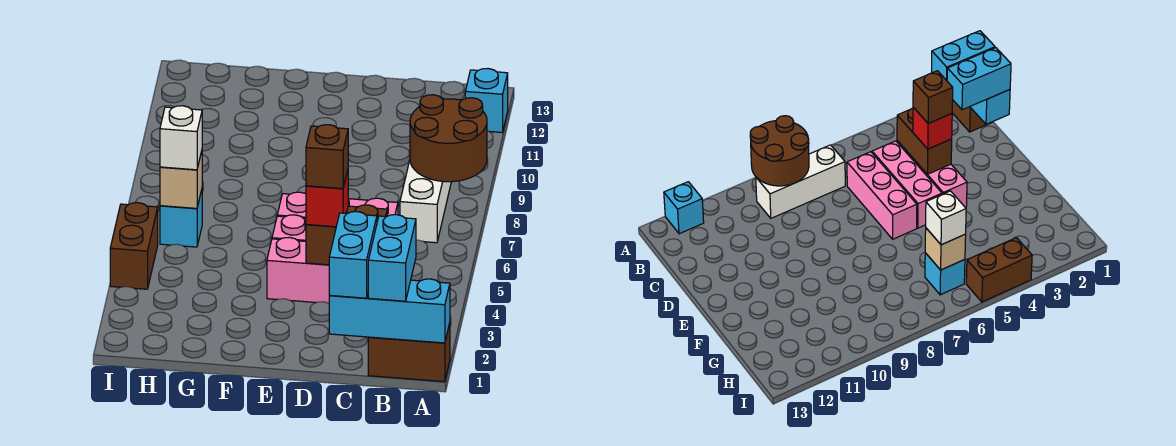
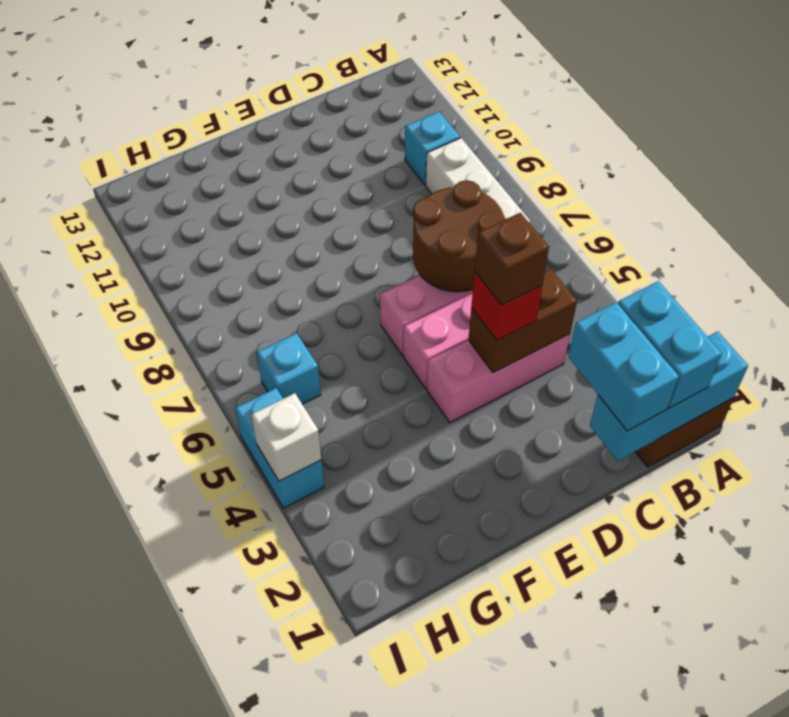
brown round brick A8:B9 level 2 -> brown round brick C6:D7 level 2
cyan brick A12 level 1 -> cyan brick B10 level 1
tan brick H6 level 2 -> none
white brick H6 level 3 -> white brick I4 level 2
brown brick I4:I5 level 1 -> cyan brick I4:I5 level 1

